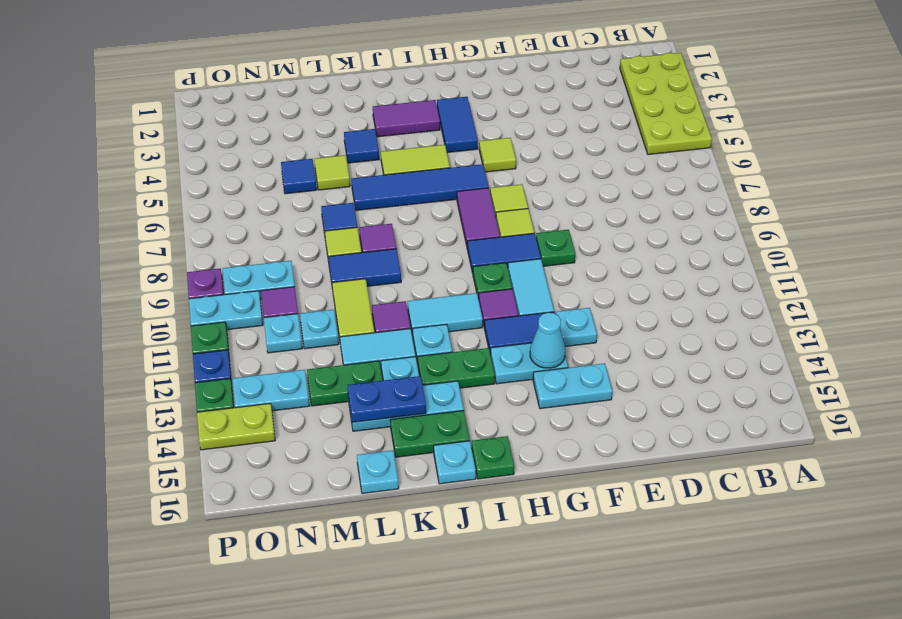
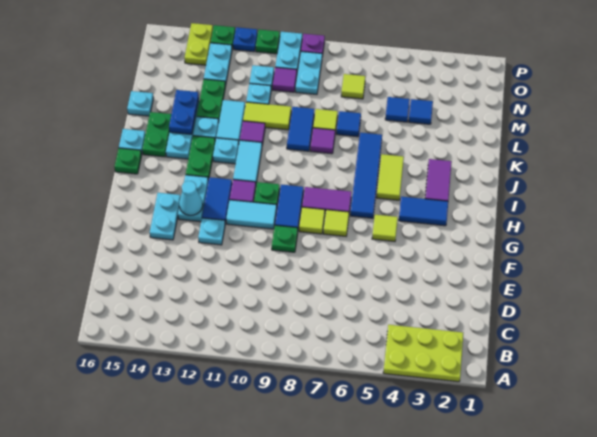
lime plate A2:B5 level 1 -> lime plate A2:B4 level 1
blue tile K4 level 1 -> blue tile M4 level 1
lime tile L5 level 1 -> lime tile N7 level 1

